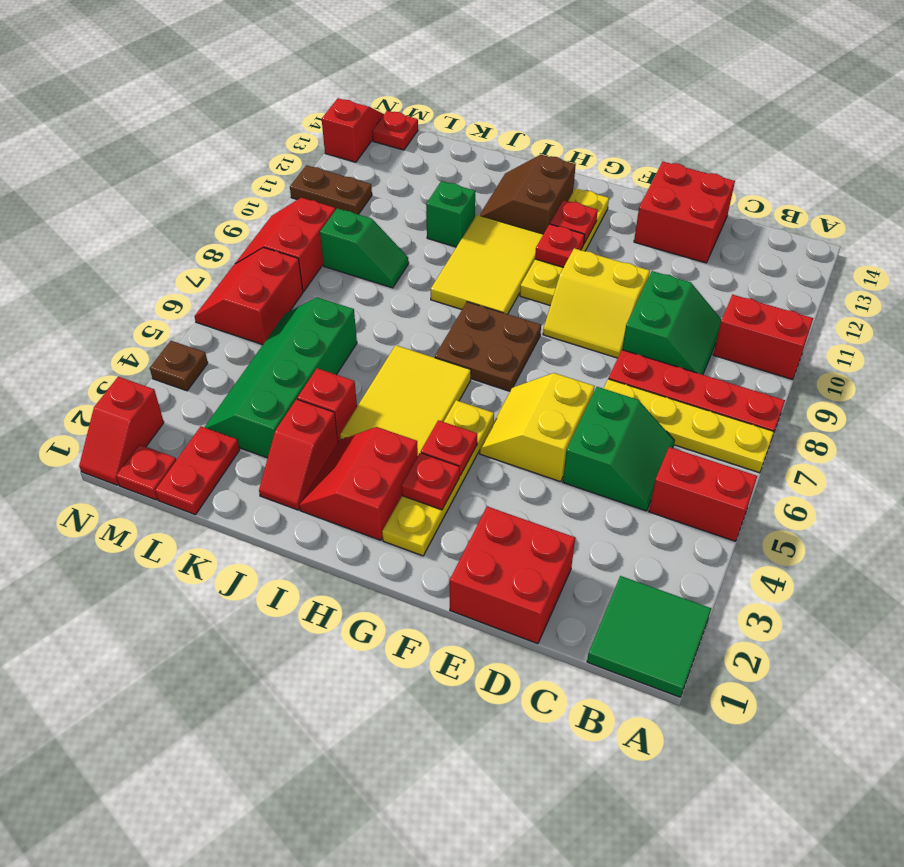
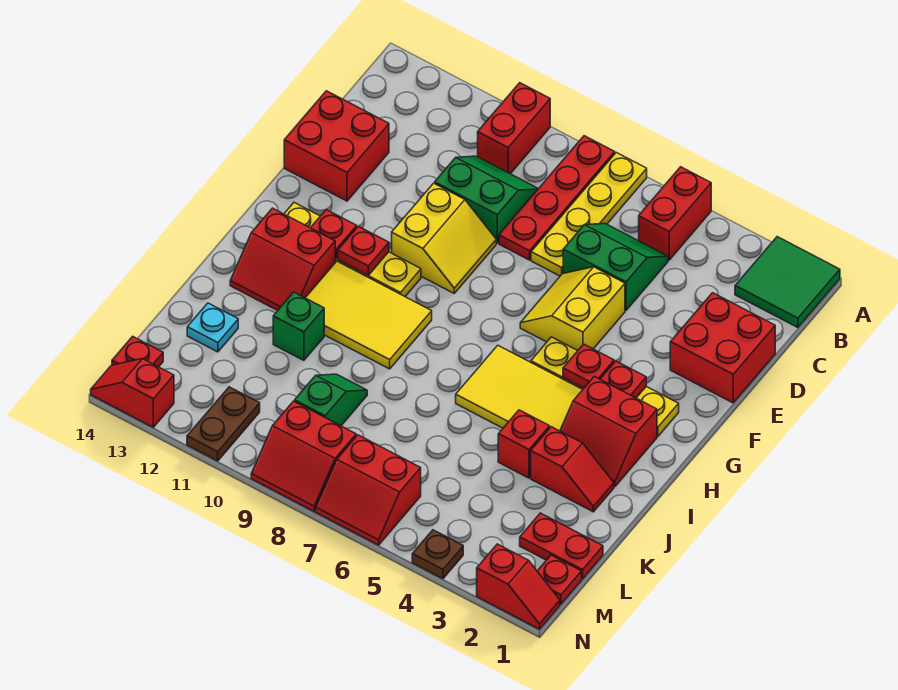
yellow slope E5:F6 level 1 top E -> yellow slope E5:F6 level 1 top 5
brown plate G7:H8 level 1 -> none
brown slope H12:I13 level 1 top H -> red slope H12:I13 level 1 top H
green slope K3:L6 level 1 top K -> none
none -> cyan plate K13 level 1

